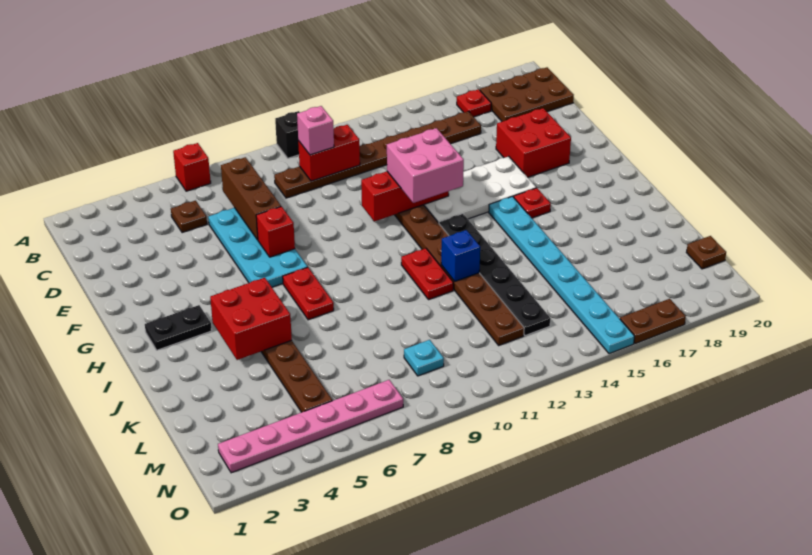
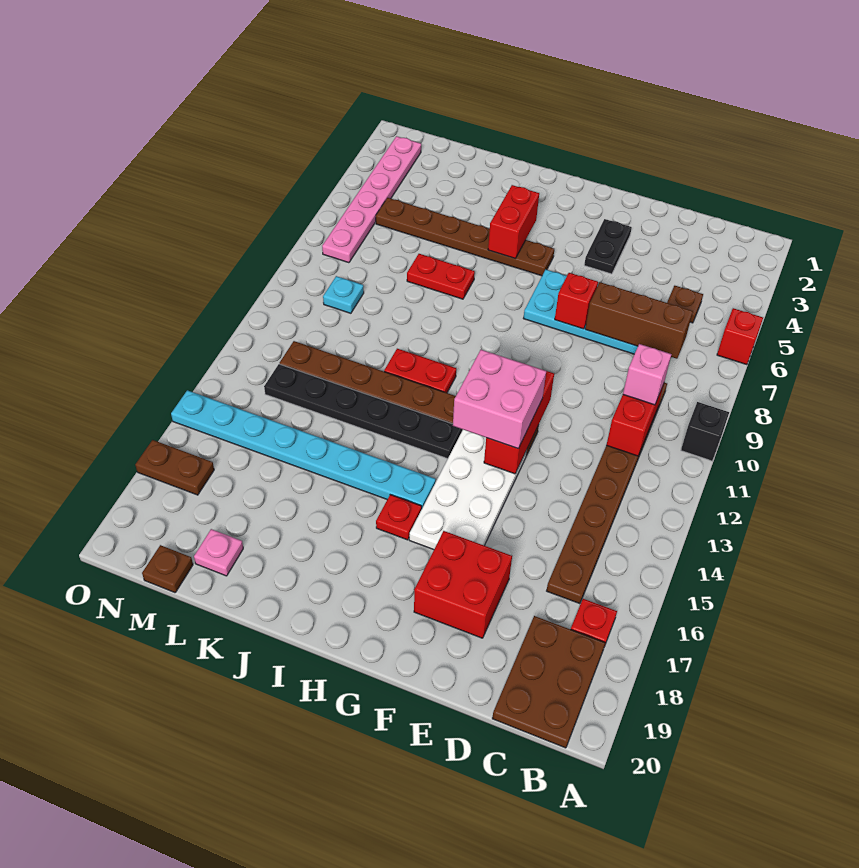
black plate H2:H3 level 1 -> black plate F3:F4 level 1
red plate H7:I7 level 1 -> red plate J7:K7 level 1
red brick I4:J5 level 2 -> red brick I4:I5 level 2
blue brick J12 level 2 -> none
none -> pink plate L19 level 1
brown plate O16:O17 level 1 -> brown plate N17:O17 level 1

